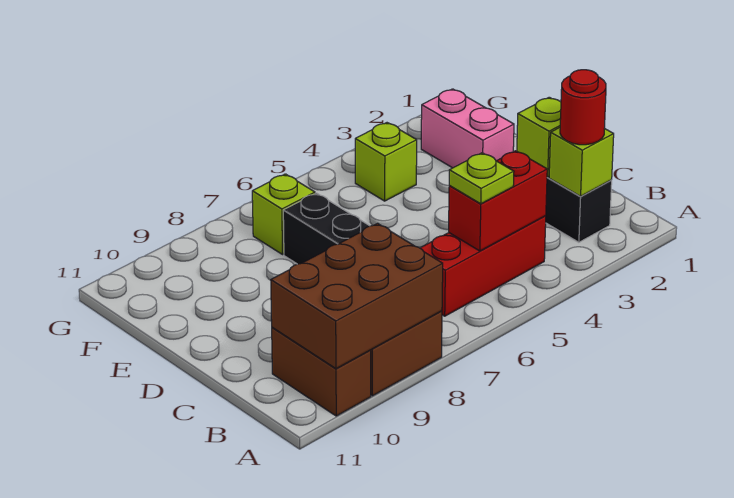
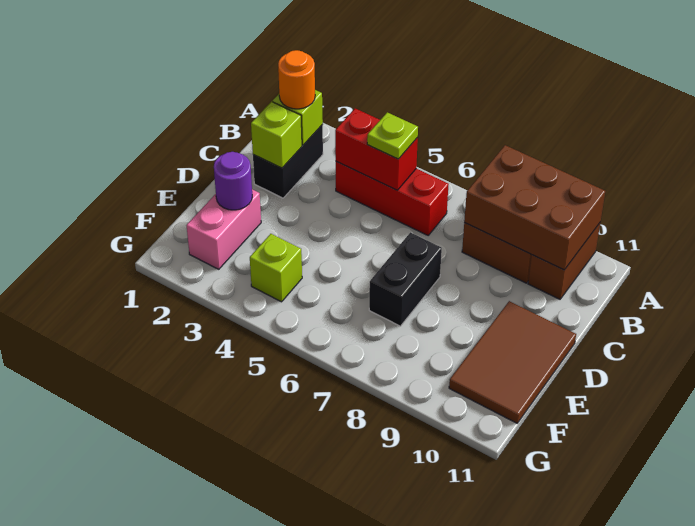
red round brick B2 level 3 -> orange round brick B2 level 3
none -> brown tile D10:F11 level 1
none -> purple round brick E2 level 2
lime brick F7 level 1 -> none

